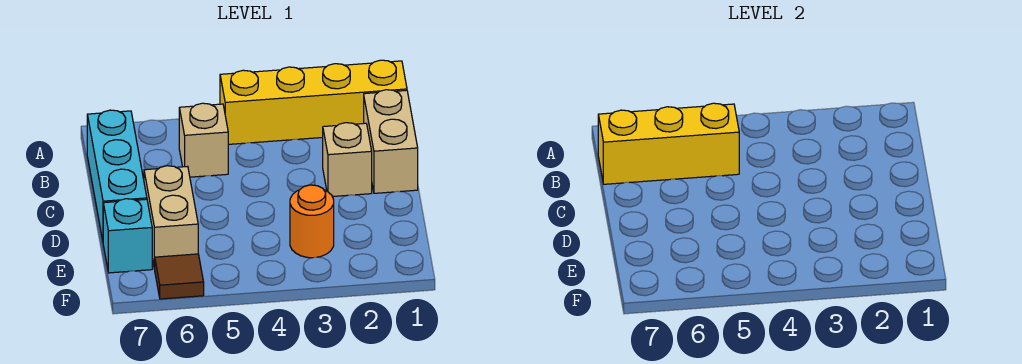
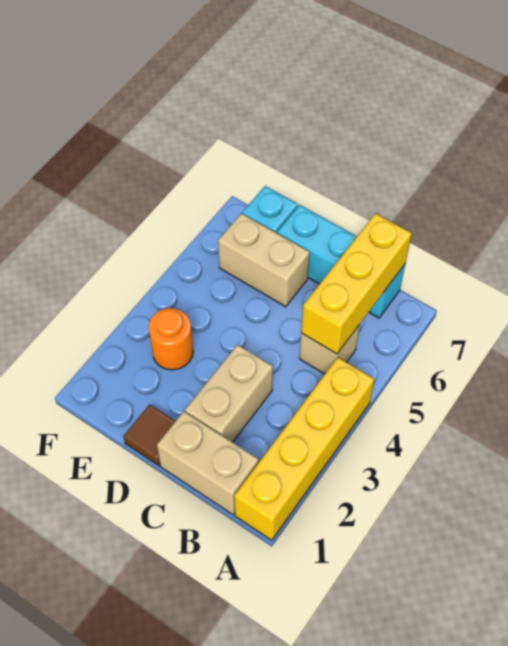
tan brick C2 level 1 -> tan brick C2:C3 level 1
brown tile F6 level 1 -> brown tile D1 level 1

